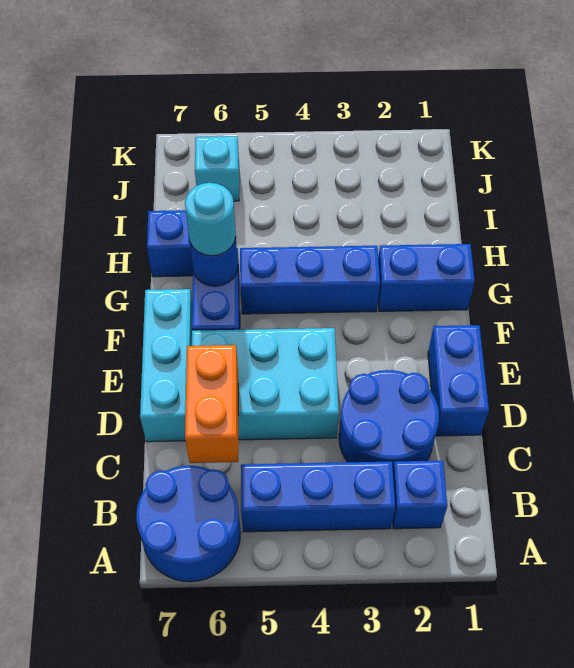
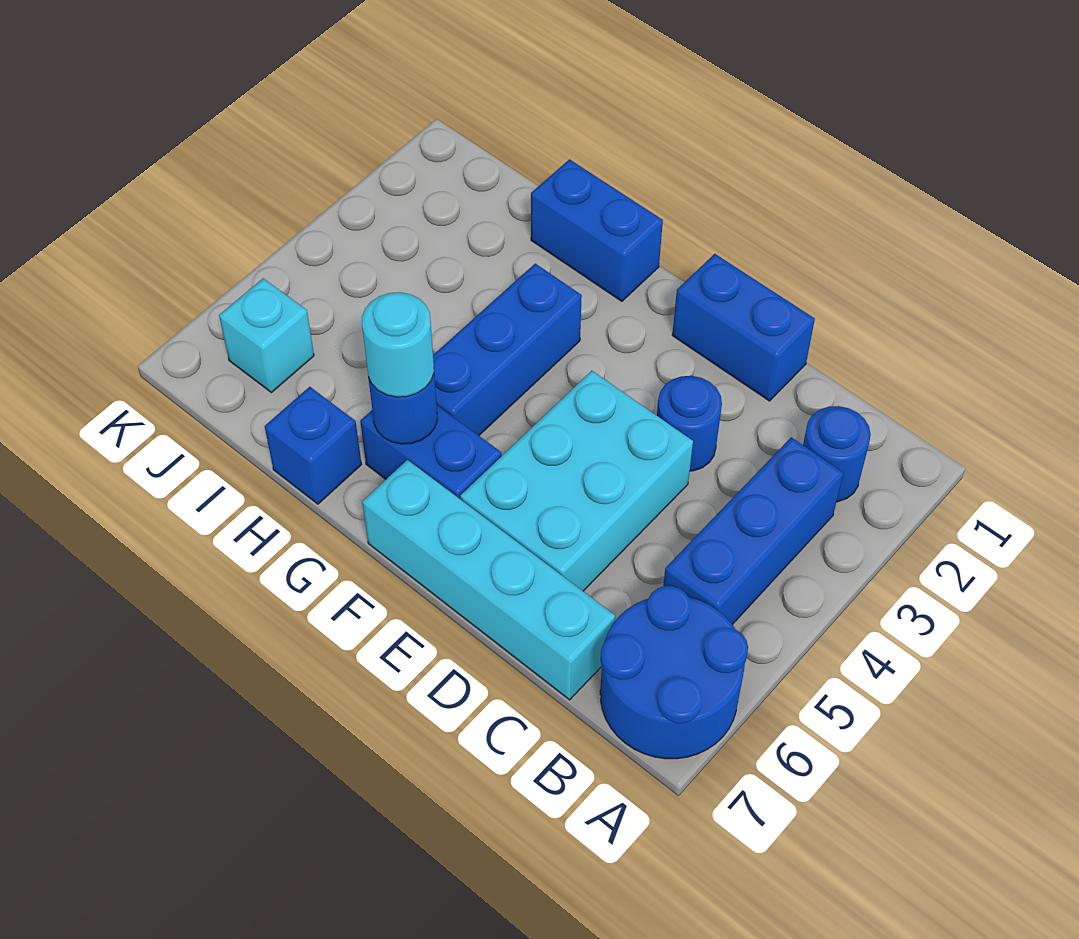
blue brick B2 level 1 -> blue round brick B2 level 1
blue round brick C2:D3 level 1 -> blue round brick D3 level 1
orange brick C6:D6 level 2 -> none
cyan brick D7:F7 level 1 -> cyan brick C7:F7 level 1
blue brick G1:G2 level 1 -> blue brick G1:H1 level 1

